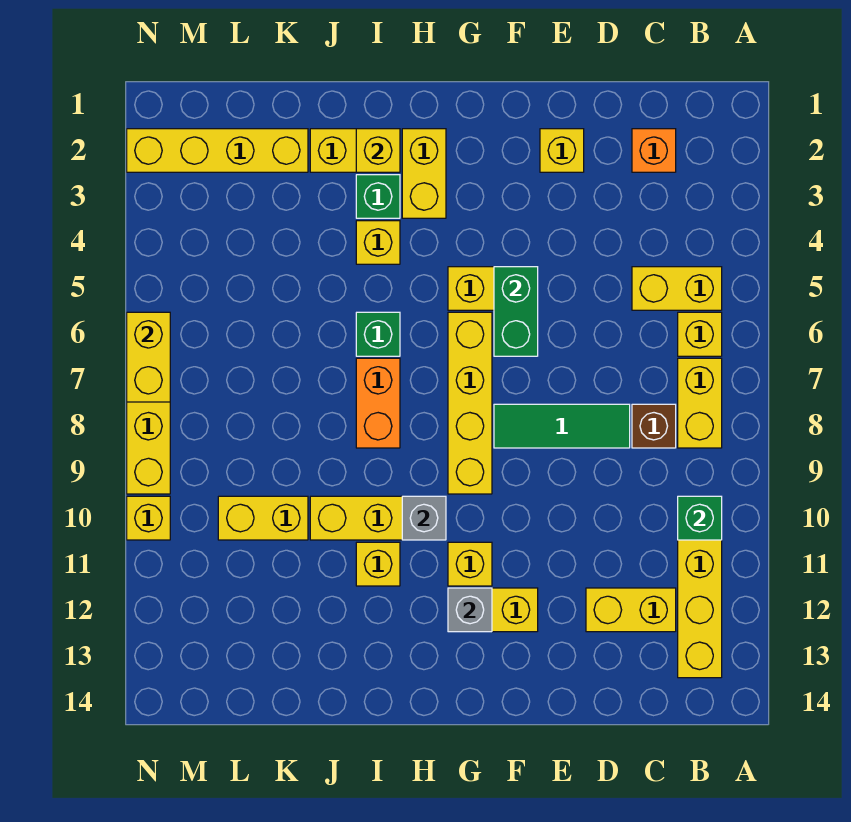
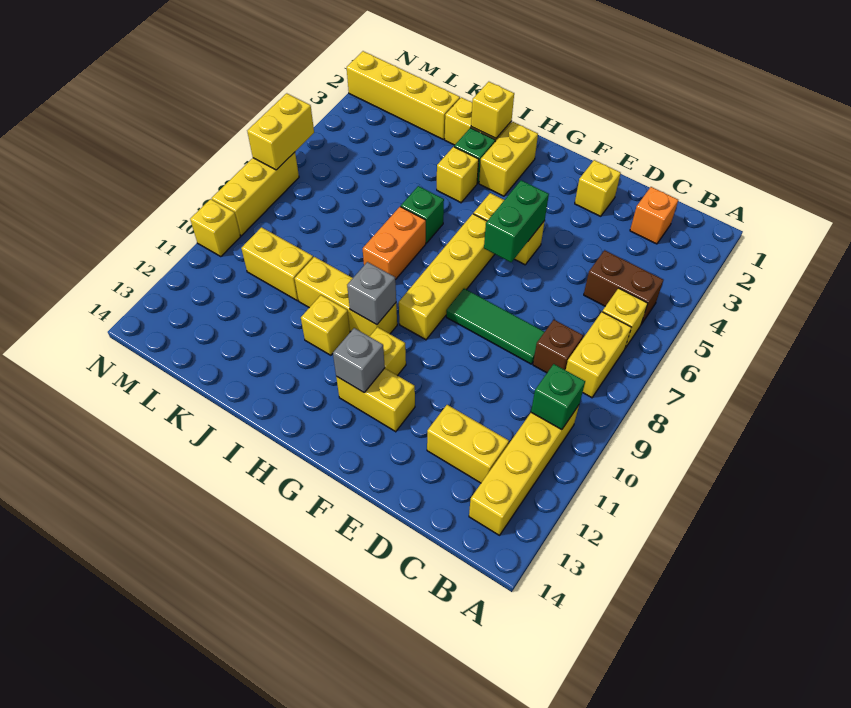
yellow brick B5:C5 level 1 -> brown brick B5:C5 level 1

